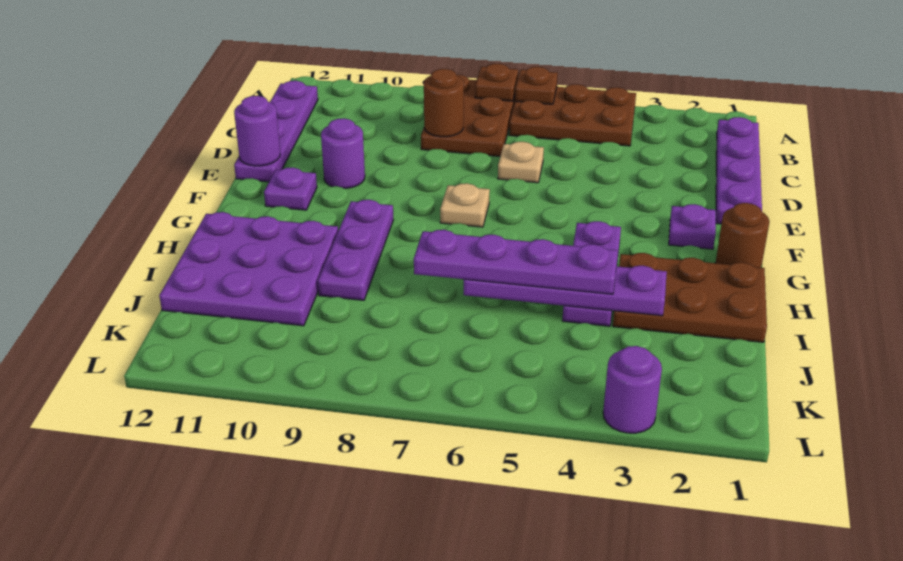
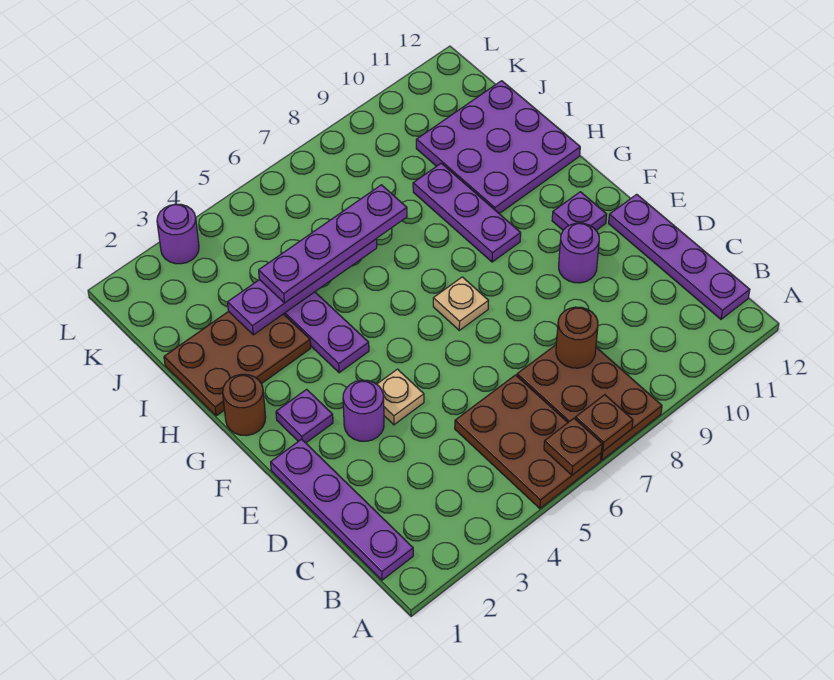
brown plate A4:B6 level 1 -> brown plate A5:C6 level 1
tan plate D6 level 1 -> tan plate E4 level 1
purple round brick E12 level 2 -> purple round brick E3 level 1

